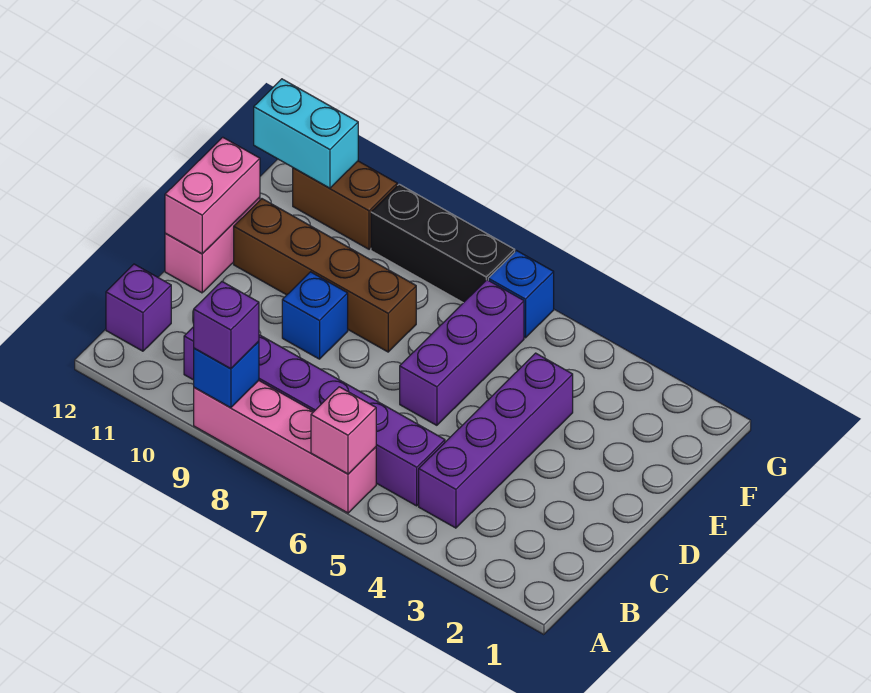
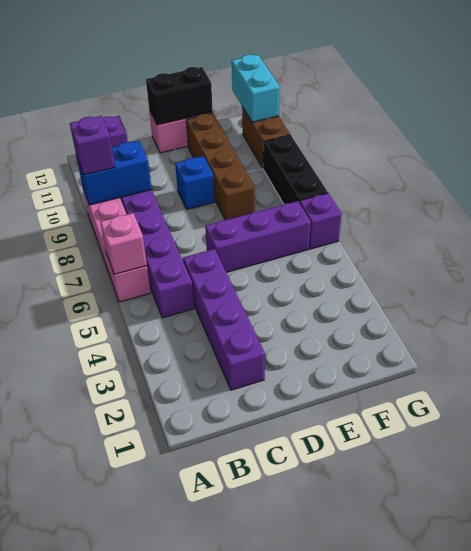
blue brick A9 level 2 -> blue brick A9:B9 level 2
purple brick B4:E4 level 1 -> purple brick C2:C5 level 1
pink brick D12:E12 level 2 -> black brick D12:E12 level 2
blue brick G6 level 1 -> purple brick G6 level 1

